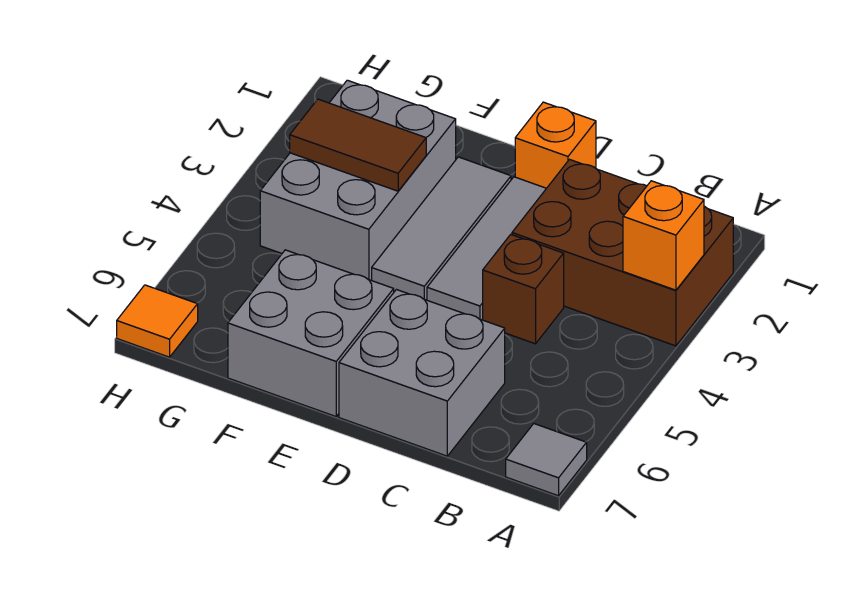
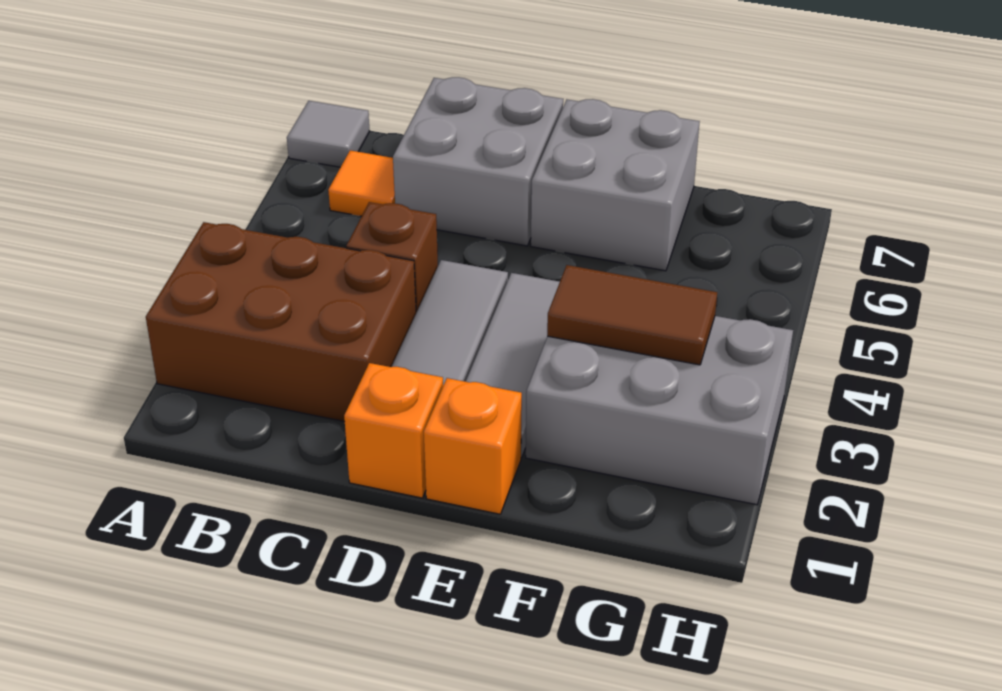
orange brick A3 level 2 -> orange brick E1 level 1
grey brick F2:G4 level 1 -> grey brick F2:H3 level 1
orange tile H7 level 1 -> orange tile B6 level 1

